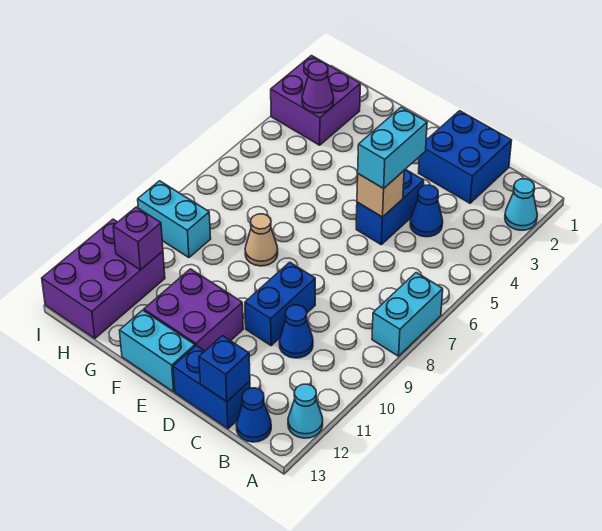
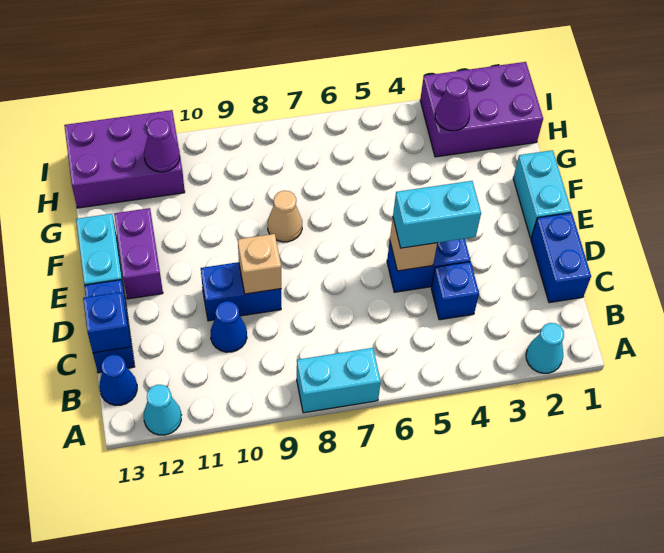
blue brick C1:D2 level 1 -> blue brick C1:D1 level 1
blue cone C4 level 1 -> blue brick C4 level 1
none -> tan brick D9 level 2
purple brick E11:F12 level 1 -> purple brick E12:F12 level 1
purple brick H2:I3 level 1 -> purple brick H1:I3 level 1
cyan brick H9:I9 level 1 -> cyan brick E1:F1 level 1
purple brick H11 level 2 -> purple cone H11 level 2

